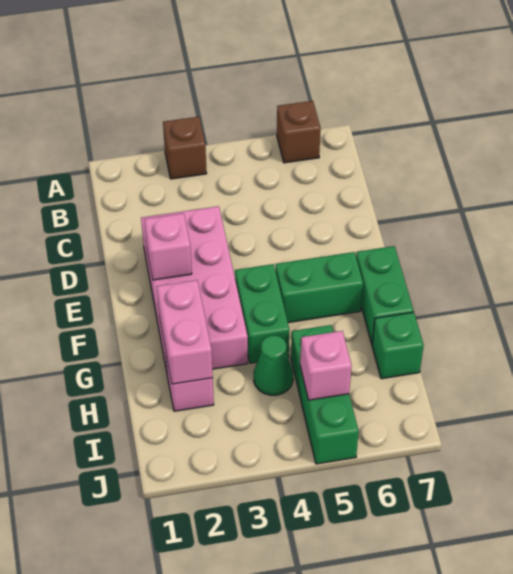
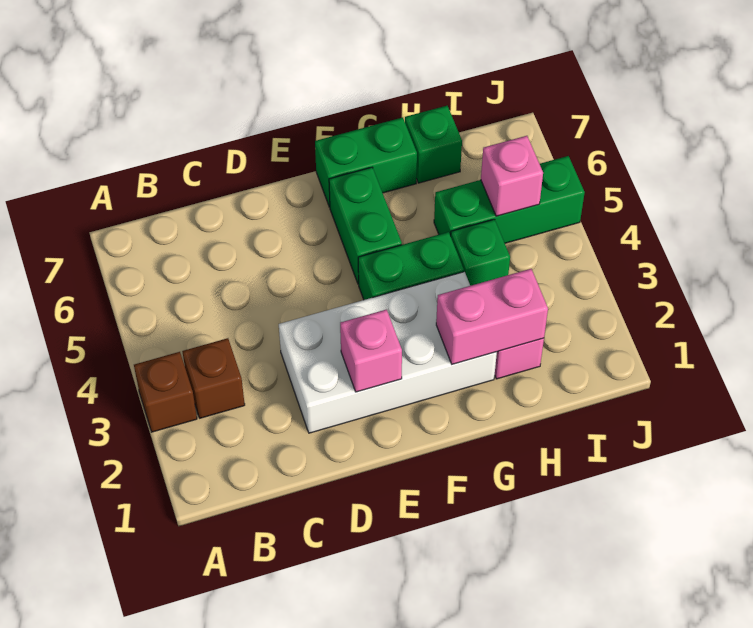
brown brick A6 level 1 -> brown brick B3 level 1
pink brick D2:G3 level 1 -> white brick D2:G3 level 1
green cone H4 level 1 -> green brick H4 level 1

